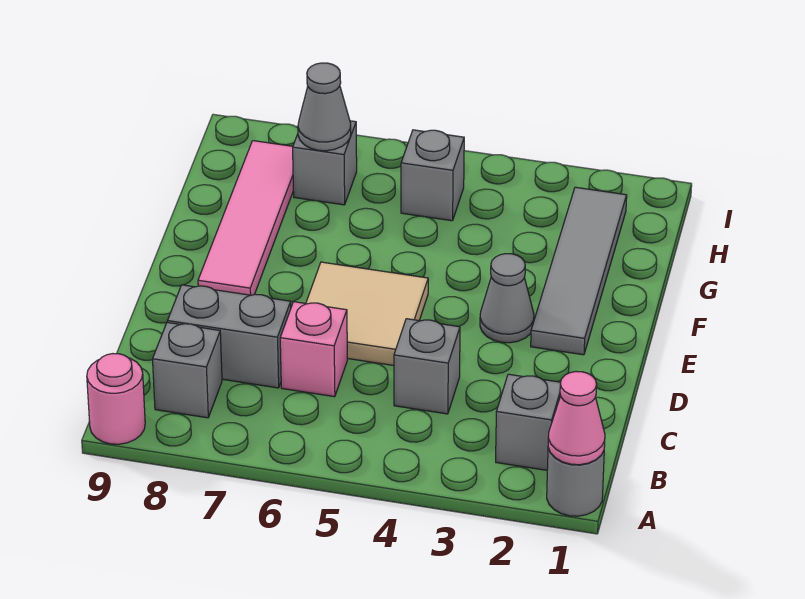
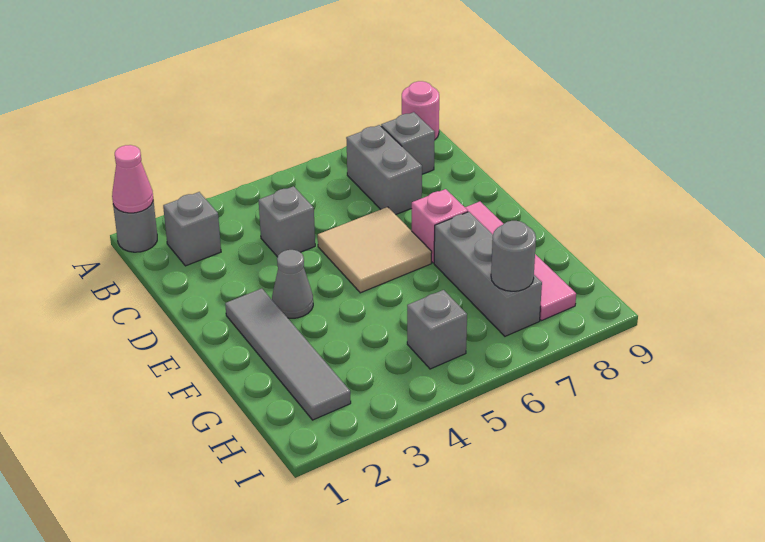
pink brick C6 level 1 -> pink brick E7 level 1
grey brick C7:C8 level 1 -> grey brick B7:C7 level 1
grey brick H7 level 1 -> grey brick F7:H7 level 1
grey cone H7 level 2 -> grey round brick H7 level 2

